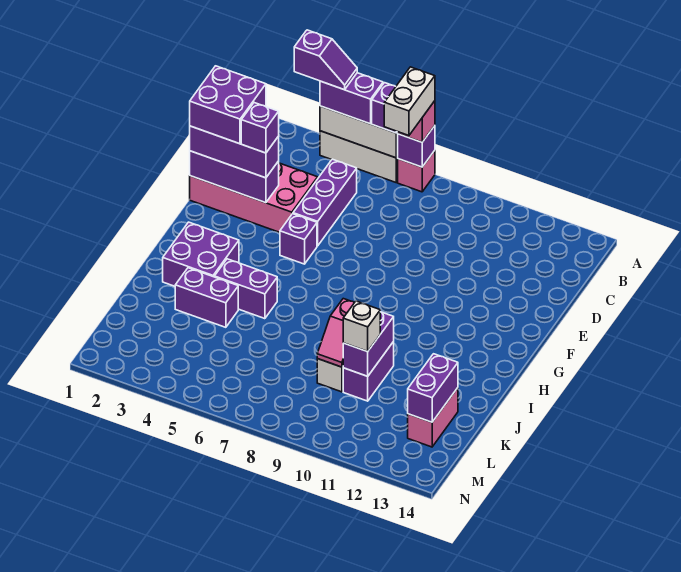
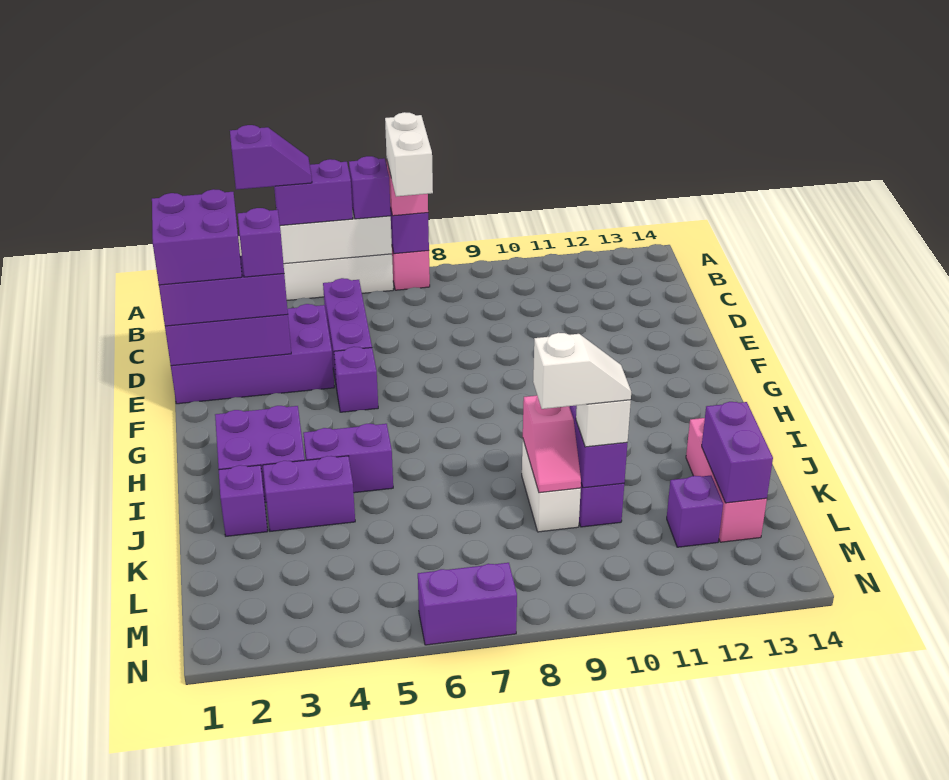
pink brick D1:E4 level 1 -> purple brick D1:E4 level 1
none -> purple brick J2 level 1
none -> white slope K9:K10 level 4 top 9
pink brick K13:L13 level 1 -> pink brick J13:L13 level 1
none -> purple brick L12 level 1
none -> purple brick N6:N7 level 1

